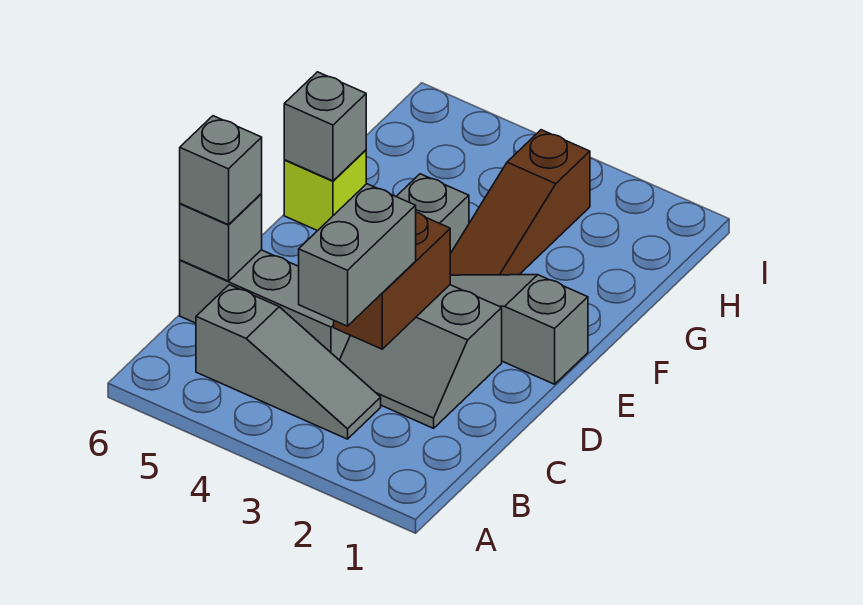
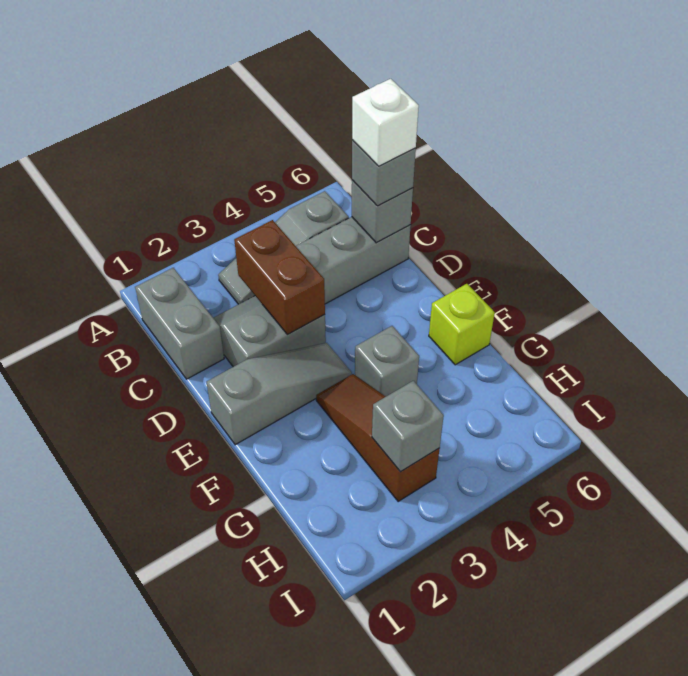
grey brick B3:C3 level 3 -> grey brick B1:C1 level 1
none -> white brick C6 level 4
grey brick F6 level 2 -> grey brick H3 level 2

